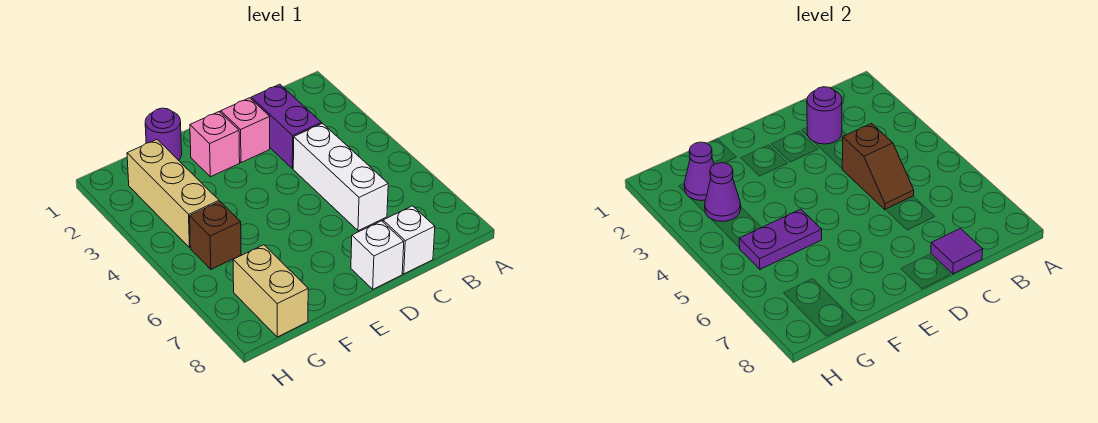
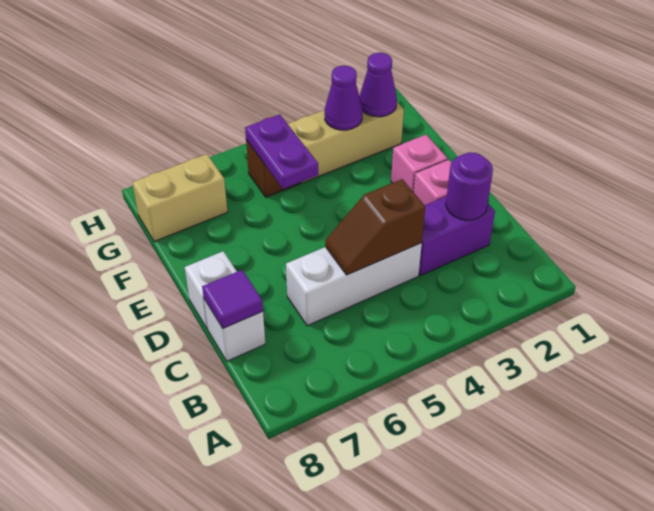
purple round brick F1 level 1 -> none

